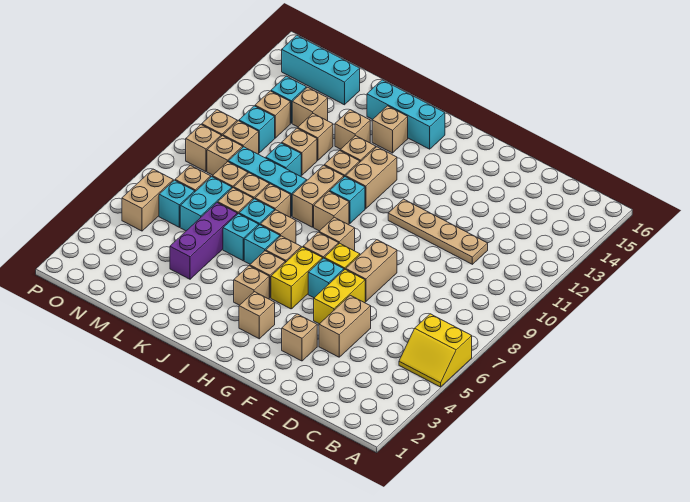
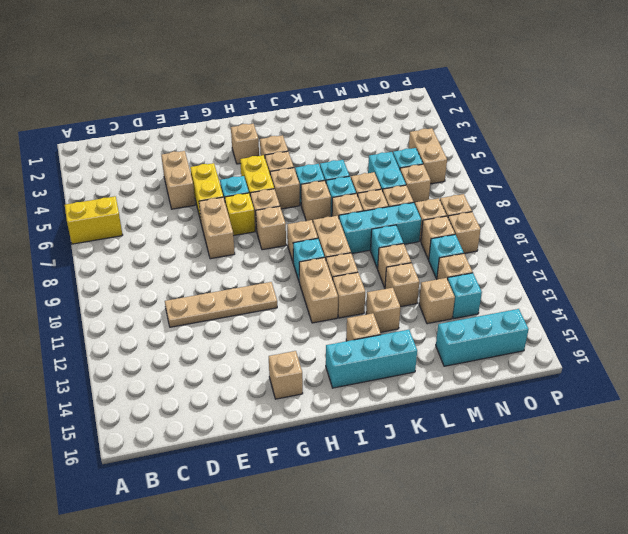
tan brick F3 level 1 -> tan brick G15 level 1
purple brick L4:L6 level 1 -> none

